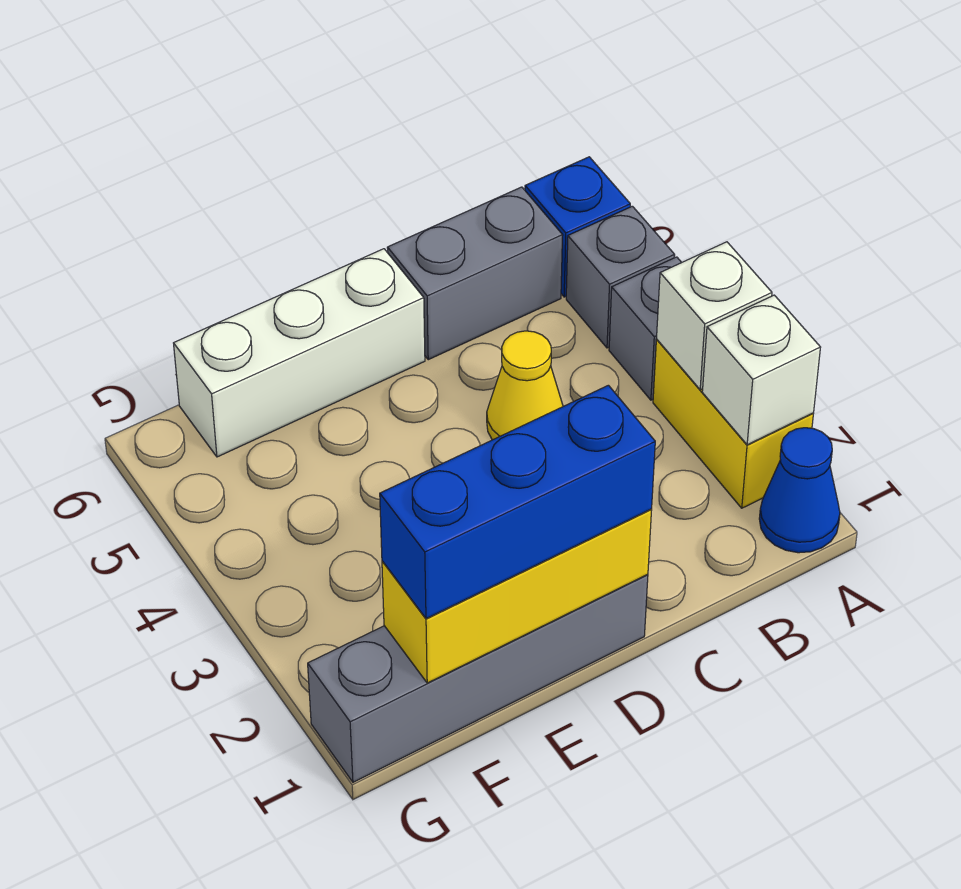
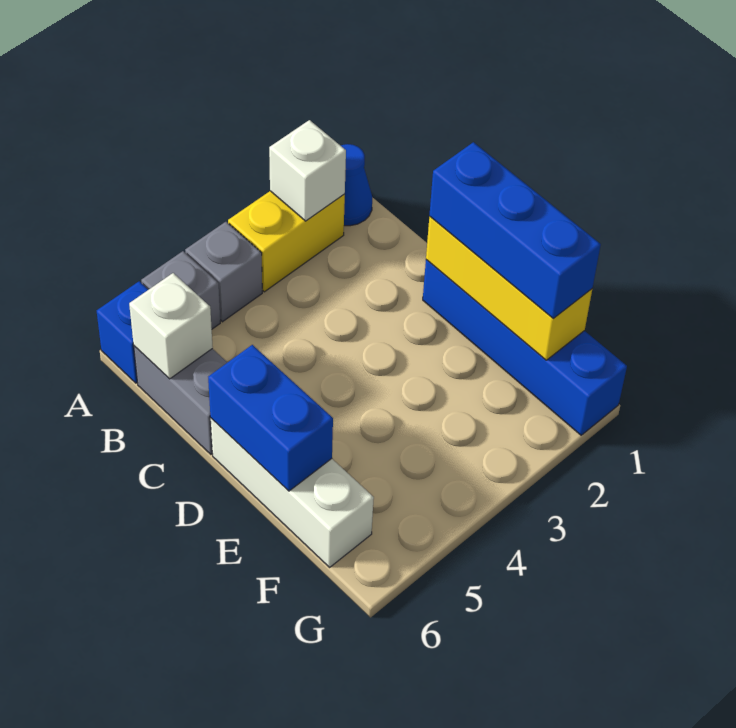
white brick A3 level 2 -> white brick B6 level 2
yellow cone C4 level 1 -> none
grey brick D1:G1 level 1 -> blue brick D1:G1 level 1
none -> blue brick D6:E6 level 2

